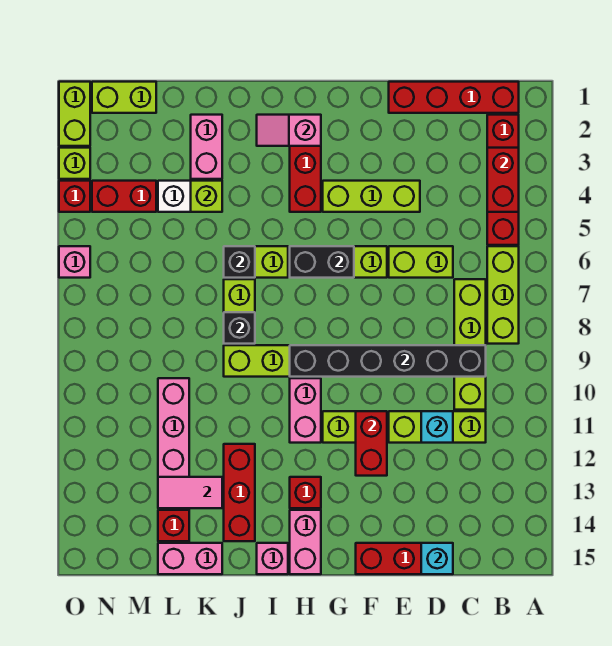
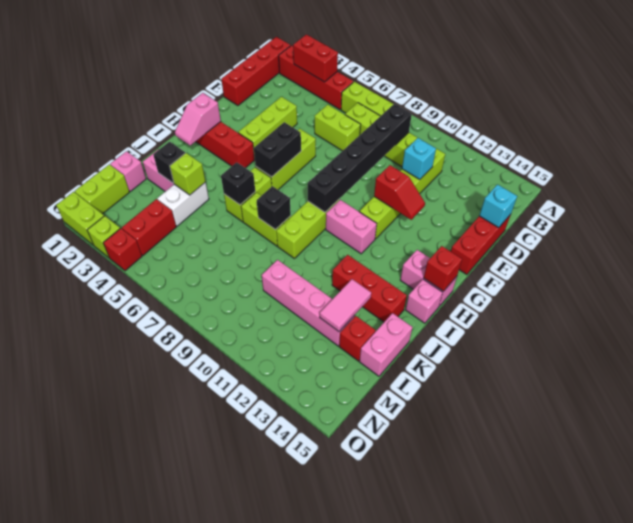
lime brick D6:E6 level 1 -> lime brick D6:D7 level 1
red brick F11:F12 level 2 -> red slope F11:F12 level 2 top 11
red brick H13 level 1 -> red brick H15 level 2
none -> black brick K3 level 2
pink brick O6 level 1 -> pink brick L1 level 1

